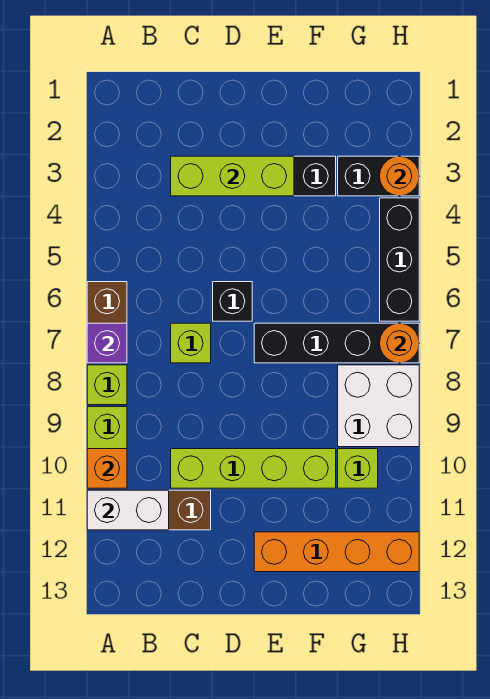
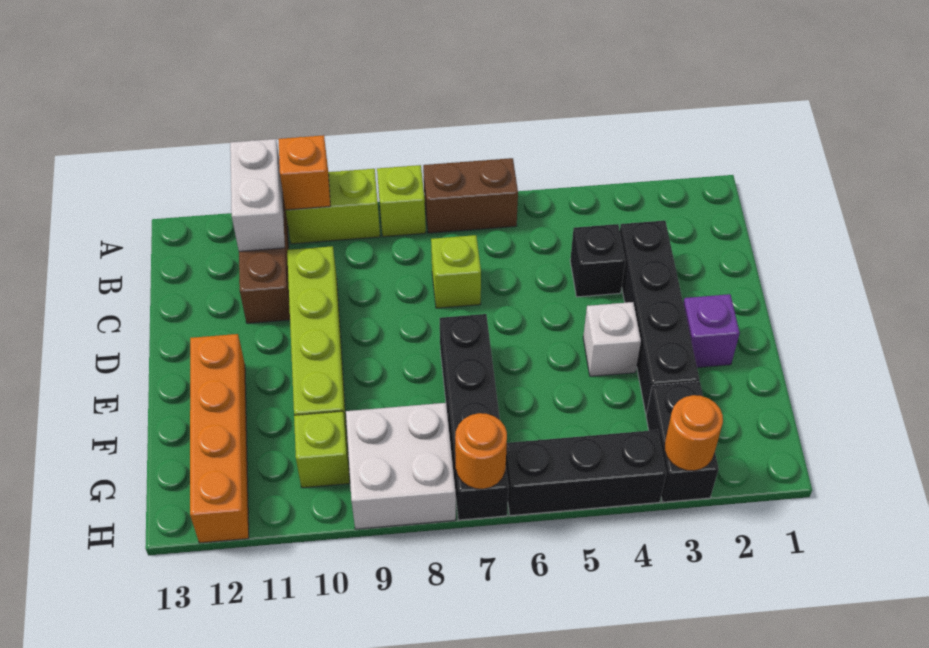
purple brick A7 level 2 -> purple brick E2 level 1
lime brick C3:E3 level 2 -> none
black brick D6 level 1 -> black brick C4 level 1
none -> white brick E4 level 1

